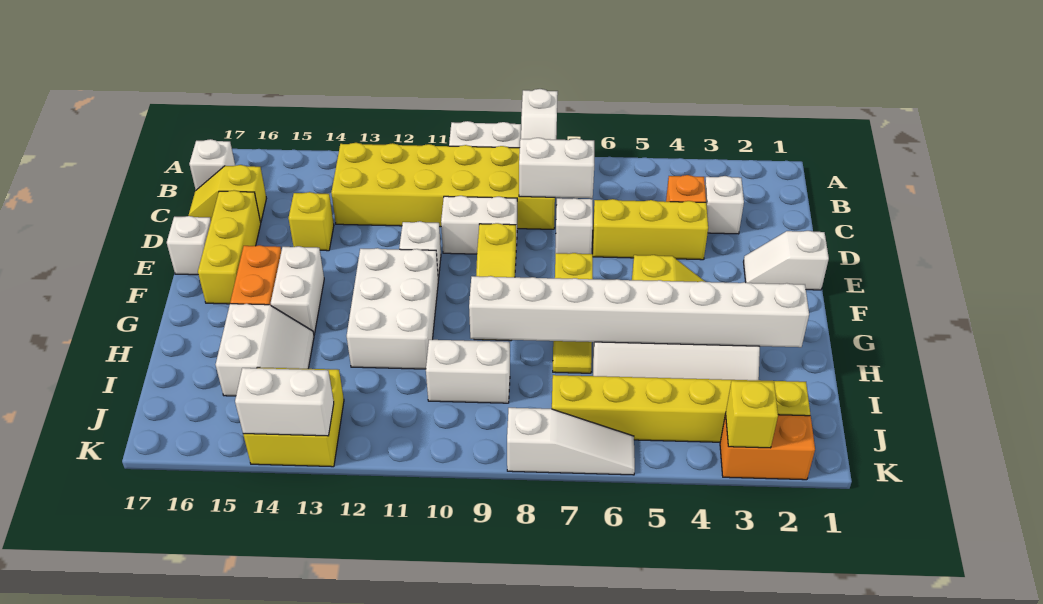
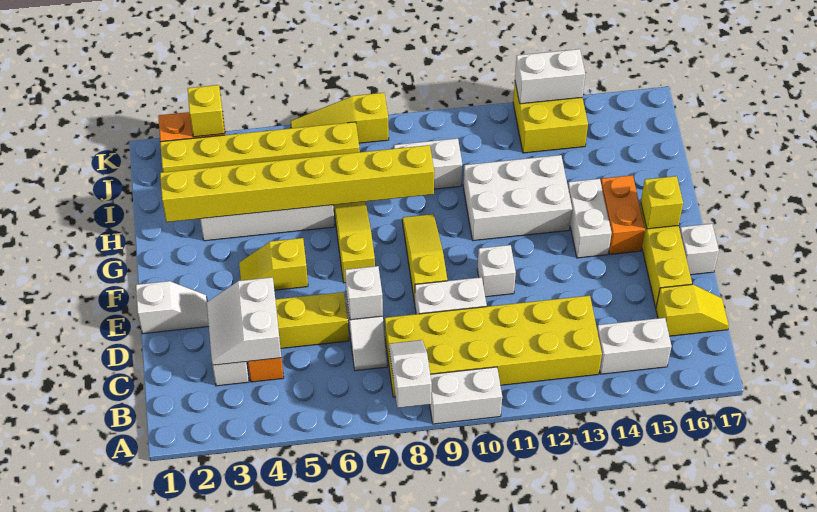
white brick B17 level 1 -> white brick D7 level 2
white brick C7:C8 level 2 -> white brick B14:B15 level 1
yellow brick D14 level 1 -> yellow brick F16 level 2
white brick F11:H12 level 1 -> white brick G11:H13 level 1
white brick H2:H9 level 2 -> yellow brick H2:H9 level 2
white slope H14:I15 level 1 top 15 -> white slope C3:D4 level 2 top 4
white slope K6:K8 level 1 top 8 -> yellow slope K6:K8 level 1 top 8

